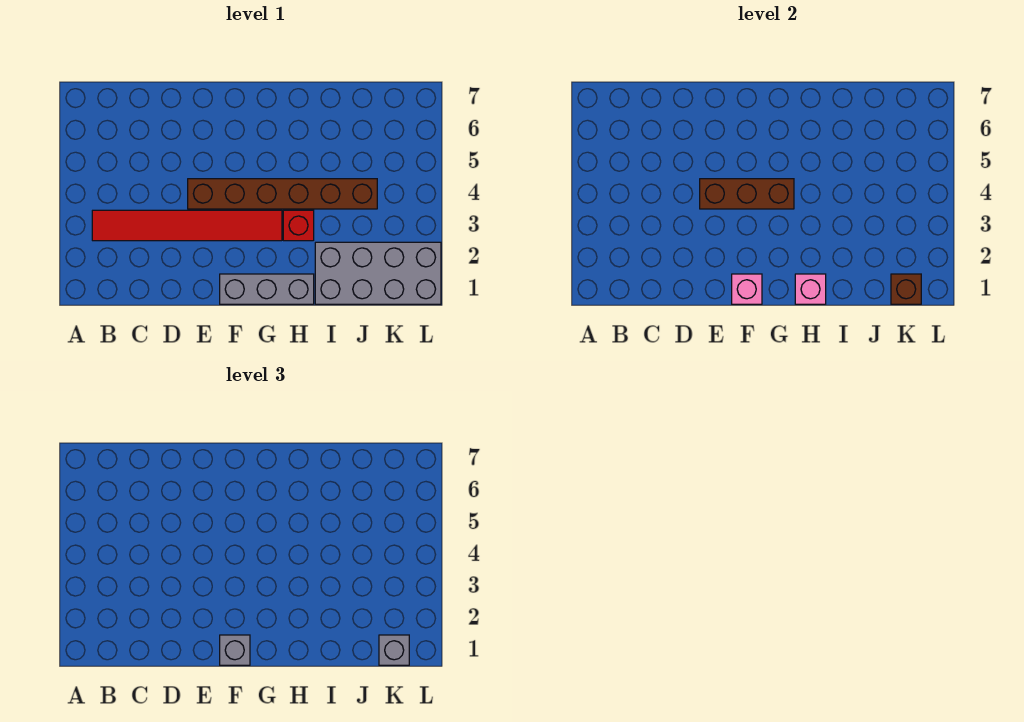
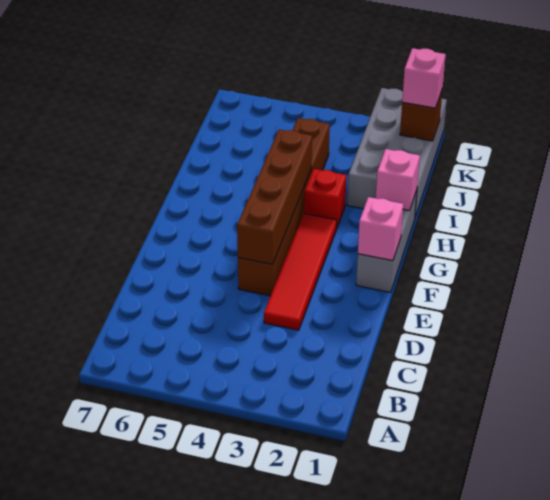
red tile B3:G3 level 1 -> red tile D3:G3 level 1
brown brick E4:G4 level 2 -> brown brick E4:H4 level 2
grey brick F1 level 3 -> none
grey brick K1 level 3 -> pink brick K1 level 3

